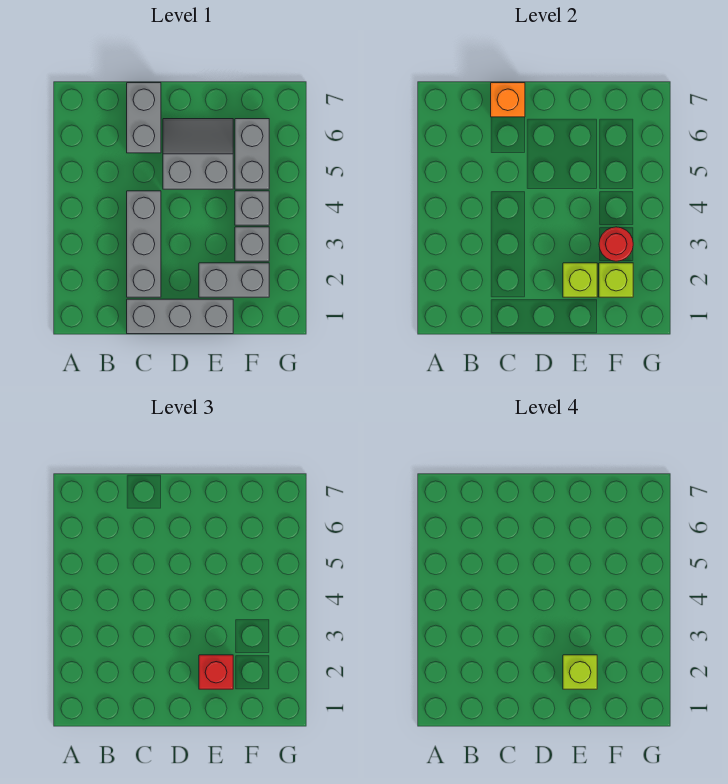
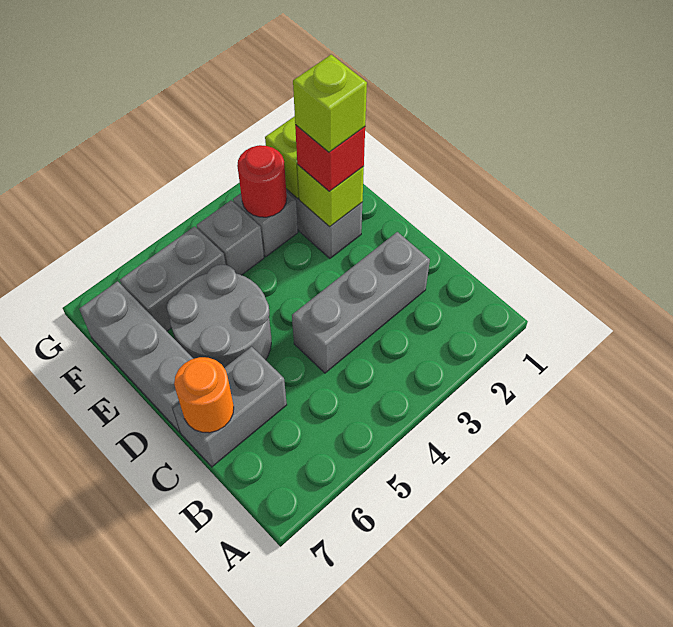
grey brick C1:E1 level 1 -> grey brick D7:F7 level 1
orange brick C7 level 2 -> orange round brick C7 level 2
grey slope D5:E6 level 1 top 5 -> grey round brick D5:E6 level 1

